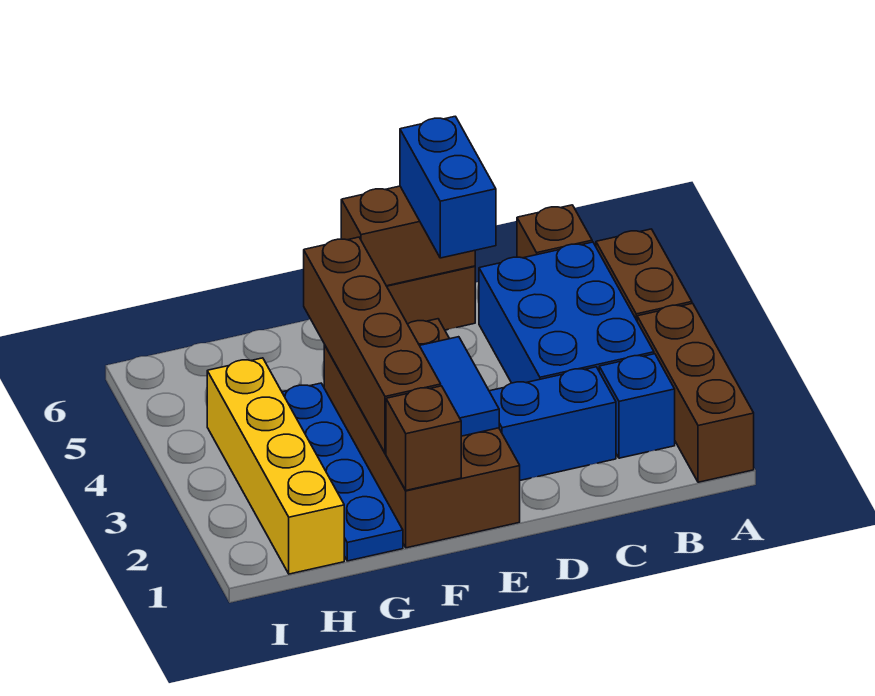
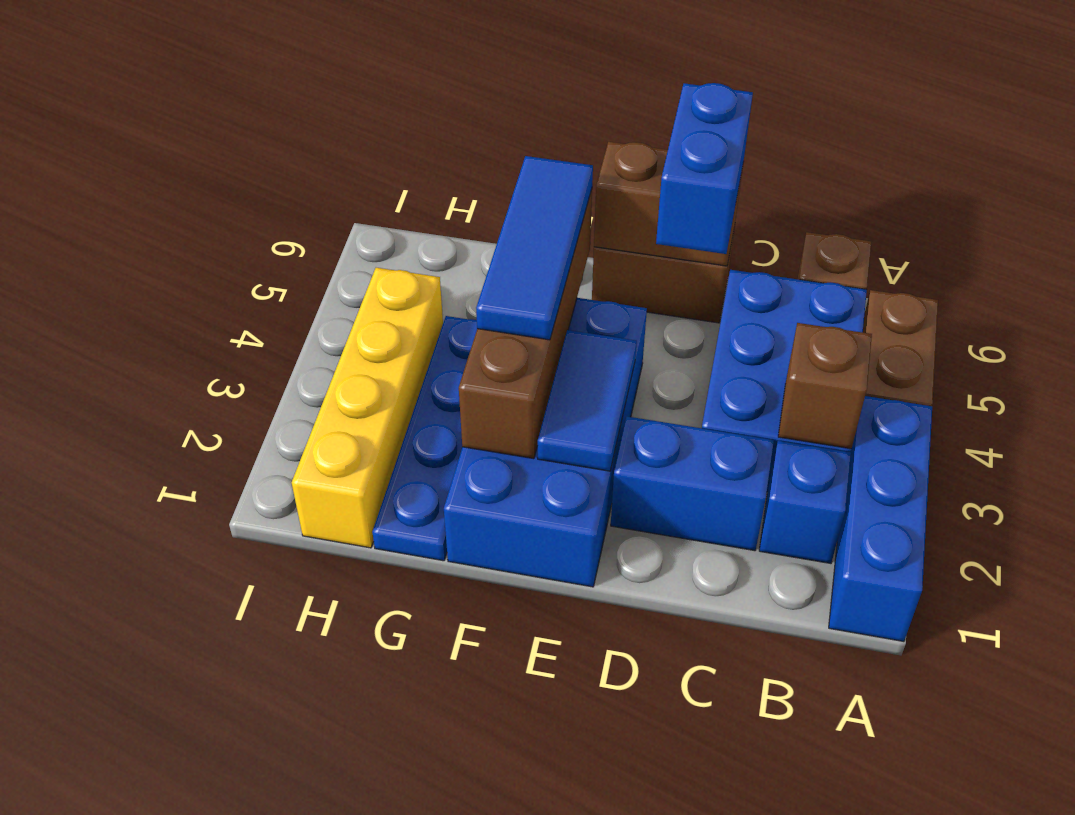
brown brick A1:A3 level 1 -> blue brick A1:A3 level 1
brown brick E1:F4 level 1 -> blue brick E1:F4 level 1
brown brick F1 level 2 -> brown brick B3 level 2
none -> blue tile F3:F5 level 3

